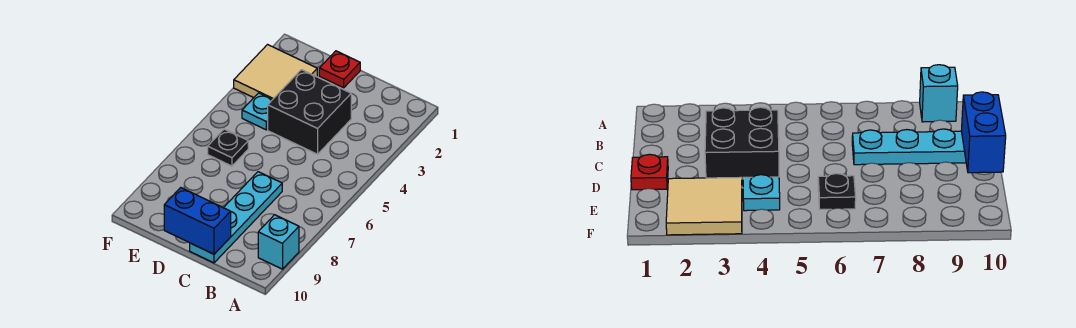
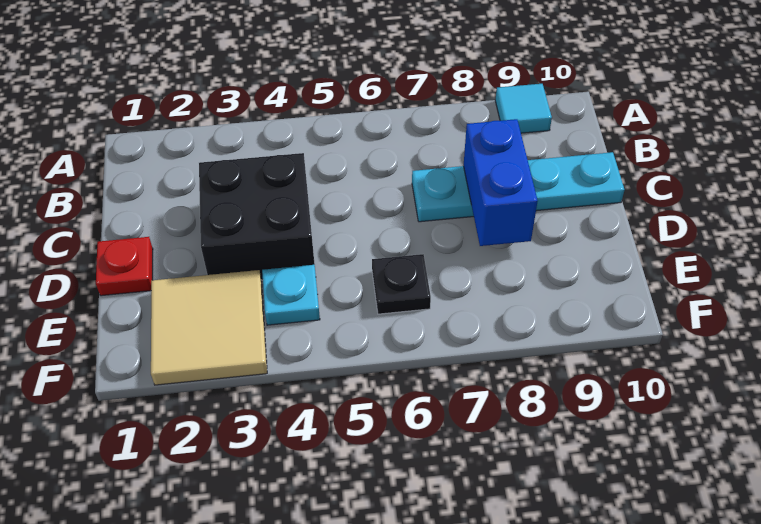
cyan brick A9 level 1 -> cyan tile A9 level 1
blue brick C10:D10 level 2 -> blue brick C8:D8 level 2

